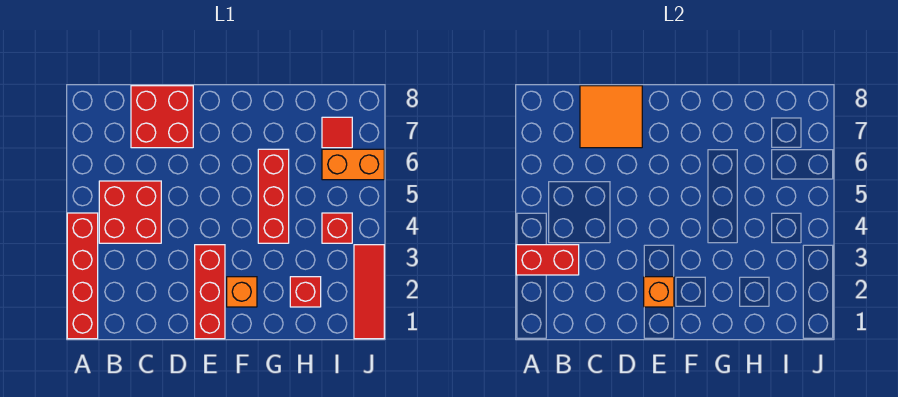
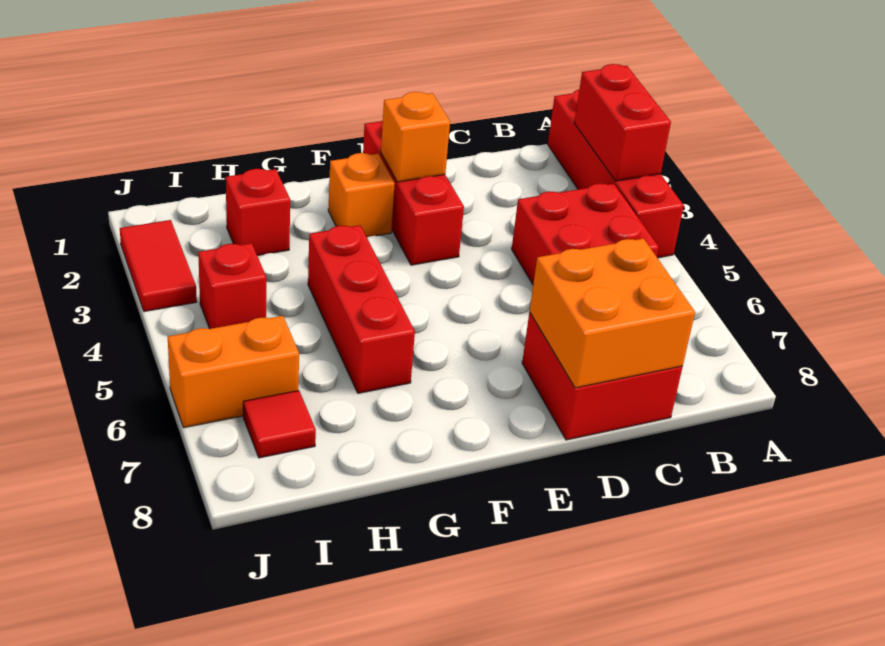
red brick A3:B3 level 2 -> red brick A2:A3 level 2
orange tile C7:D8 level 2 -> orange brick C7:D8 level 2
red tile J1:J3 level 1 -> red tile J2:J3 level 1

